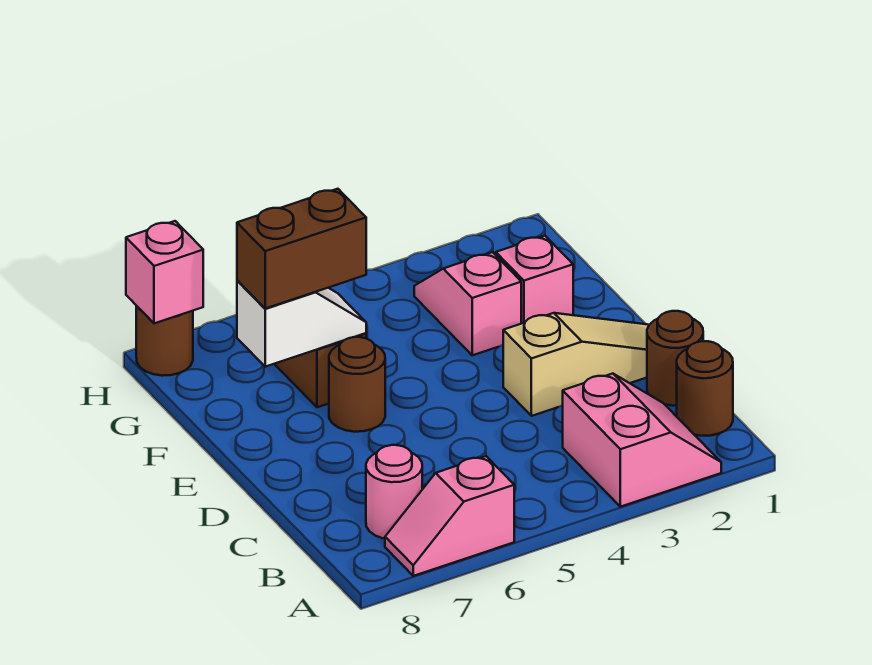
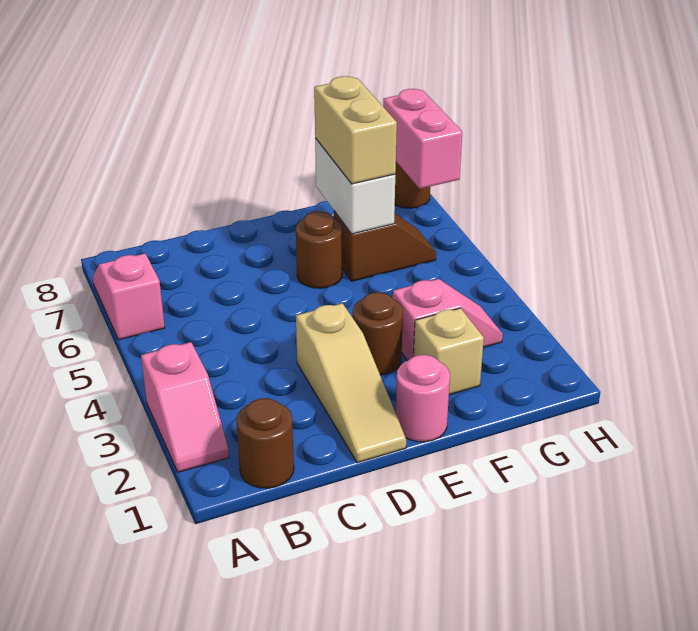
pink slope A2:B3 level 1 top 3 -> pink slope A2:A3 level 1 top 3
pink round brick B7 level 1 -> pink round brick E1 level 1
brown round brick C1 level 1 -> brown round brick E3 level 1
pink brick F2 level 1 -> tan brick F2 level 1
white slope F6:F7 level 2 top 7 -> white brick F6:F7 level 2
brown brick F6:F7 level 3 -> tan brick F6:F7 level 3
pink brick H8 level 2 -> pink brick H7:H8 level 2

